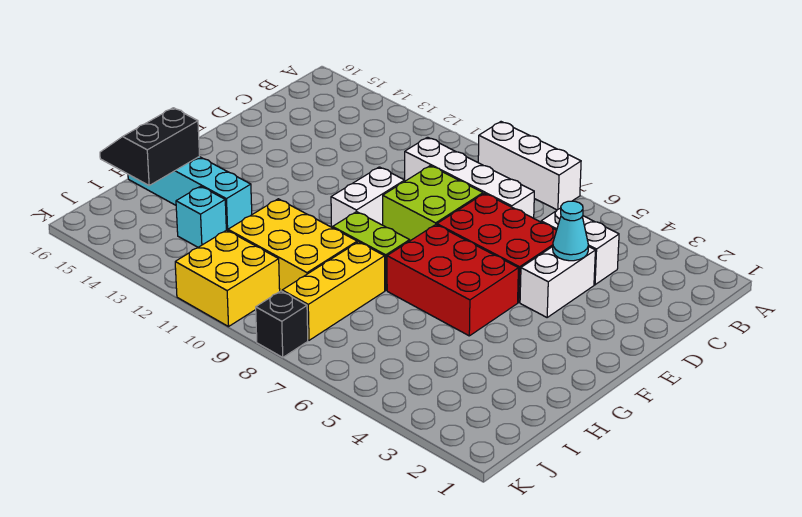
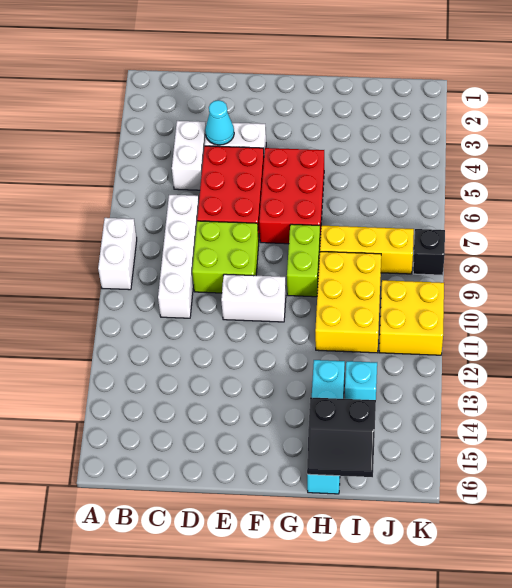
white brick A7:A9 level 1 -> white brick A8:A9 level 1

